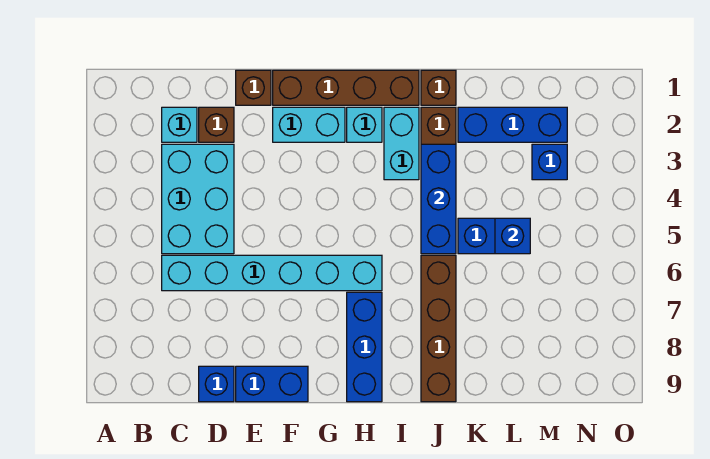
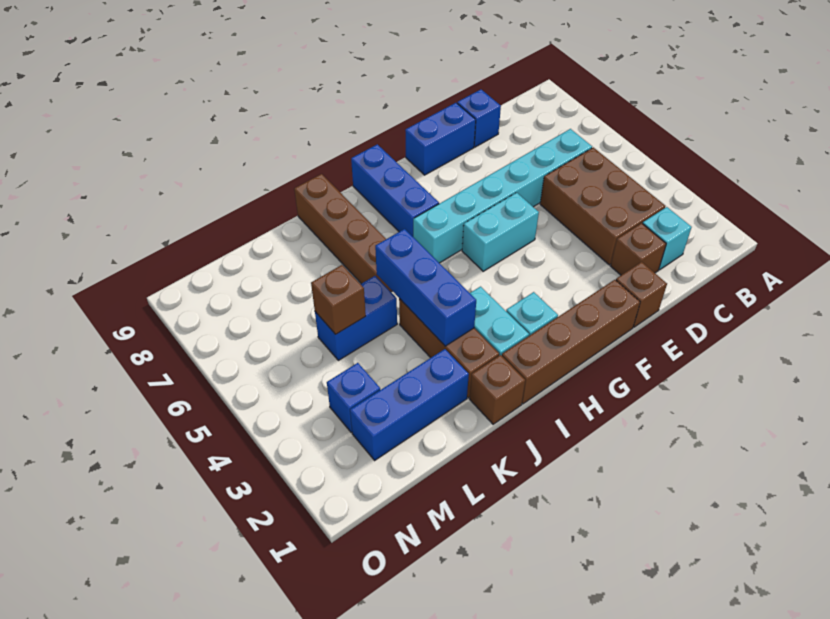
cyan brick C3:D5 level 1 -> brown brick C3:D5 level 1
cyan brick F2:G2 level 1 -> cyan brick F5:G5 level 1
blue brick L5 level 2 -> brown brick L5 level 2

